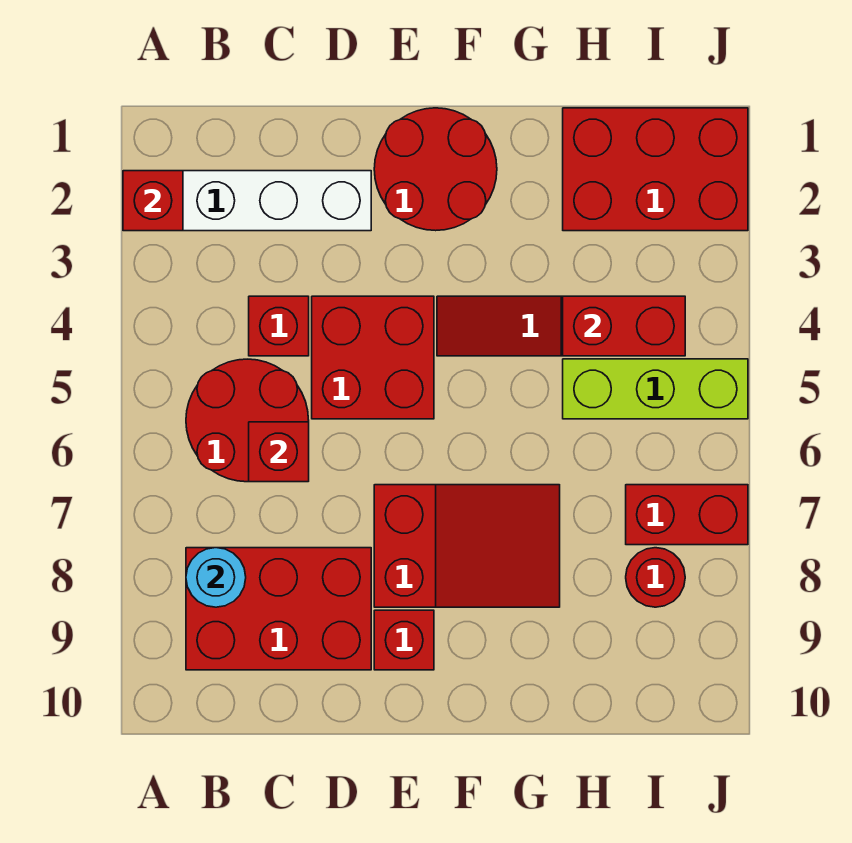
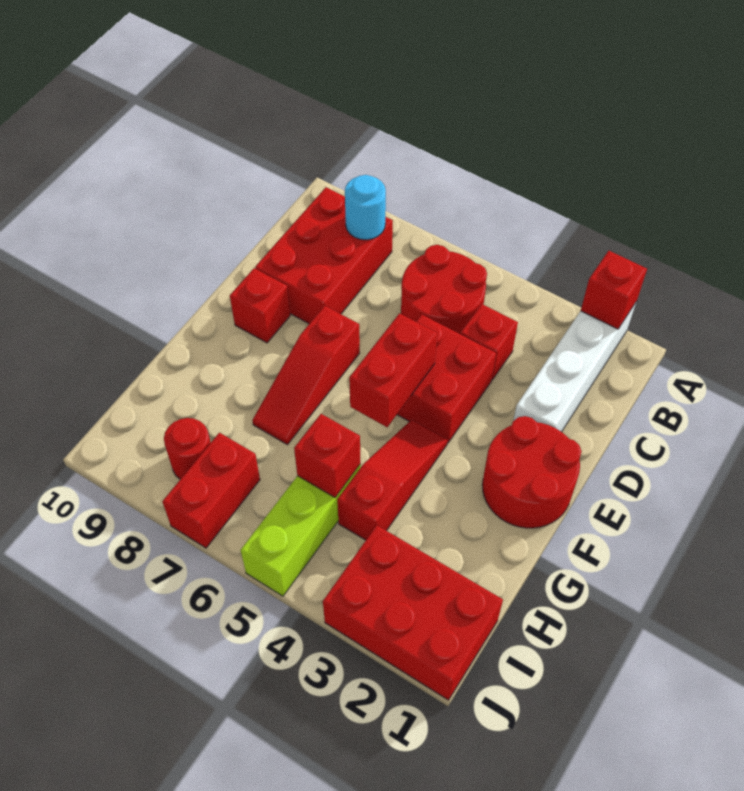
red brick C6 level 2 -> red brick H5 level 2
red slope E7:G8 level 1 top E -> red slope E7:G7 level 1 top E
red brick H1:J2 level 1 -> red brick I1:J3 level 1
red brick H4:I4 level 2 -> red brick E5:F5 level 2

